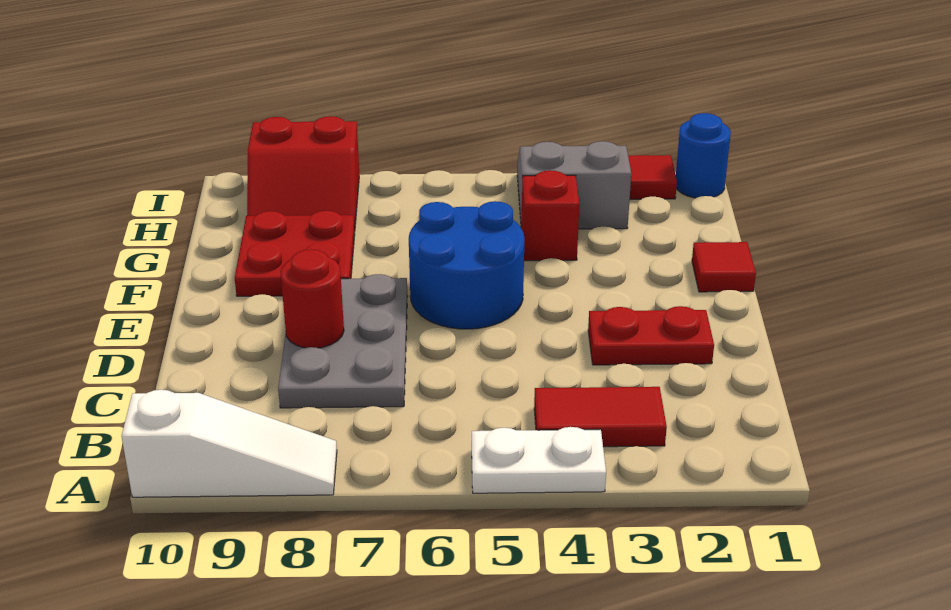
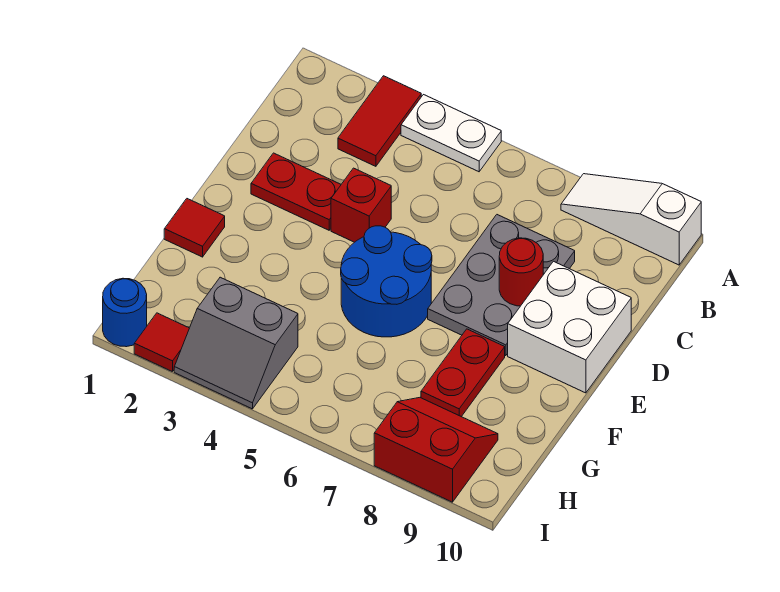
red tile B3:B4 level 1 -> red tile A3:B3 level 1
none -> white brick D9:E10 level 1
red plate F8:G9 level 1 -> red plate F8:G8 level 1
red brick G4 level 1 -> red brick D4 level 1

